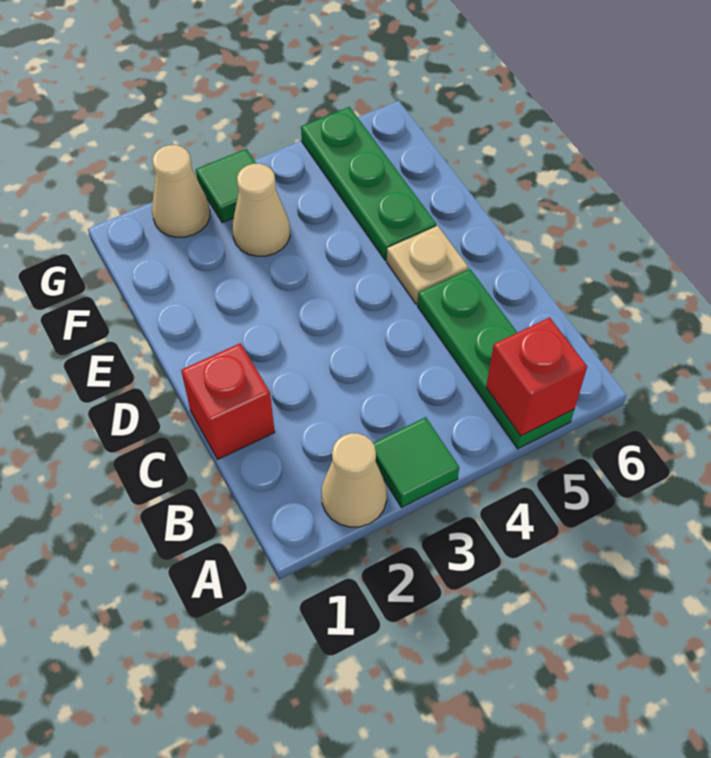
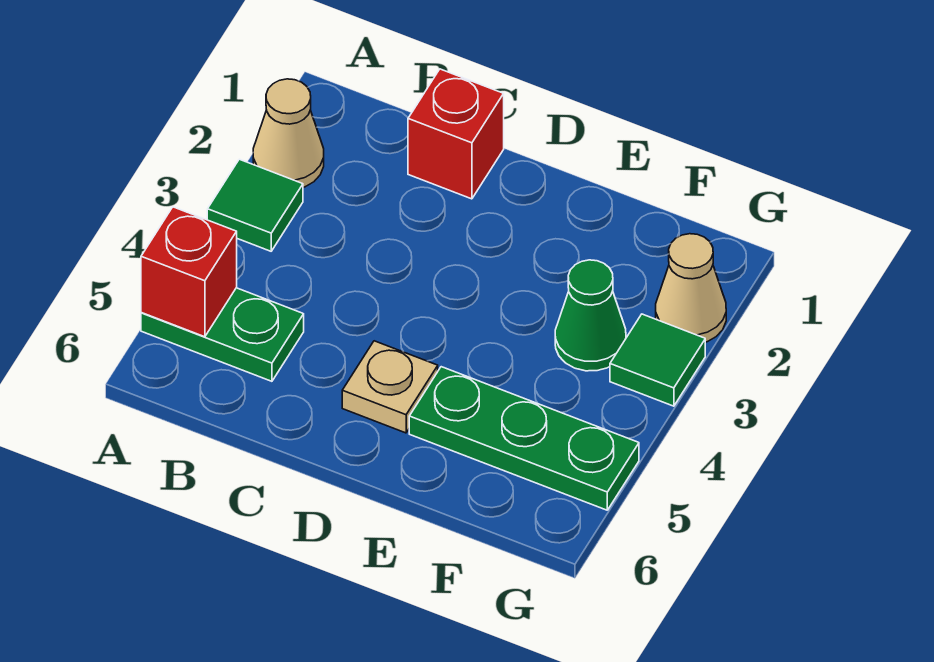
green plate A5:C5 level 1 -> green plate A5:B5 level 1
tan cone F3 level 1 -> green cone F3 level 1

